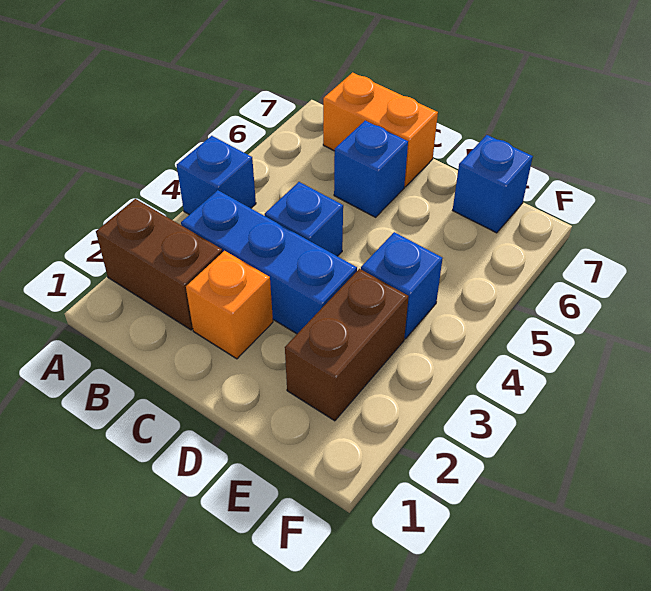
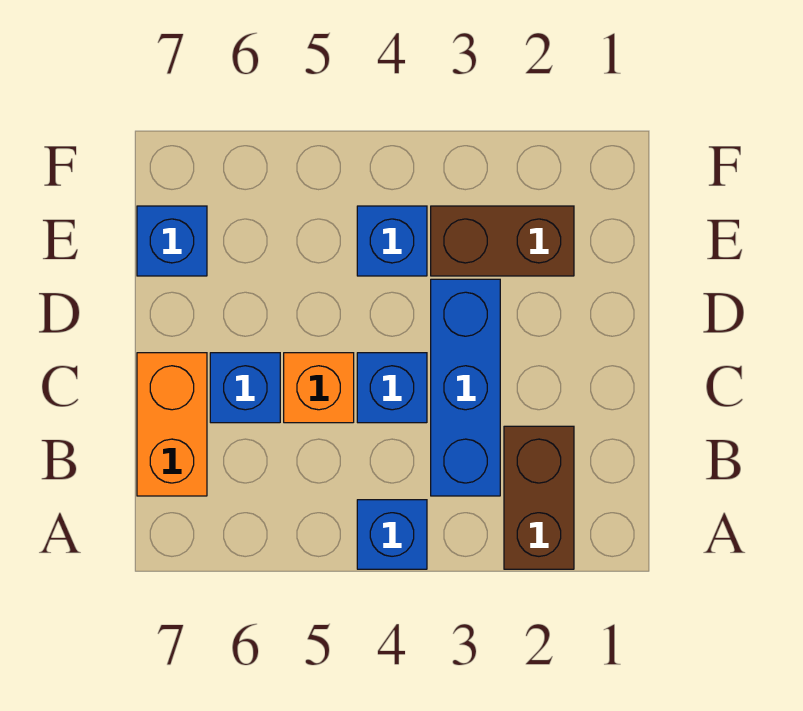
orange brick C2 level 1 -> orange brick C5 level 1

